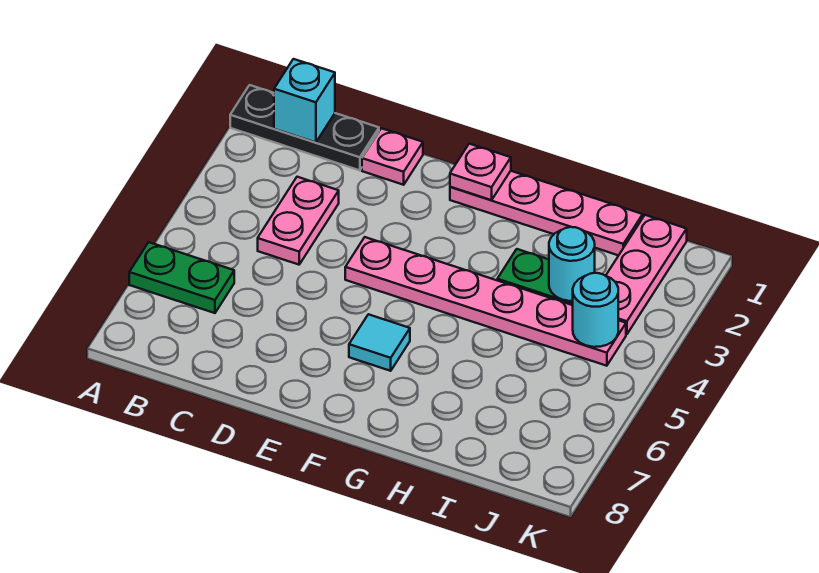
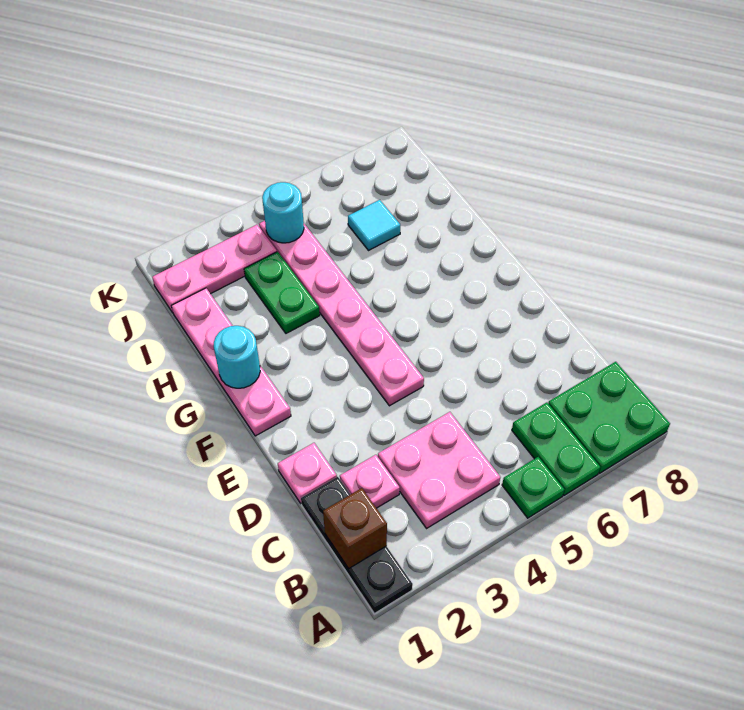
none -> green plate A5 level 1
none -> green plate A7:B8 level 1
cyan brick B1 level 2 -> brown brick B1 level 2
pink plate C3:C4 level 1 -> pink plate B3:C4 level 1
pink plate F1 level 2 -> pink plate C2 level 1
cyan tile F6 level 1 -> cyan tile I6 level 1
cyan round brick I3 level 2 -> cyan round brick G1 level 2

